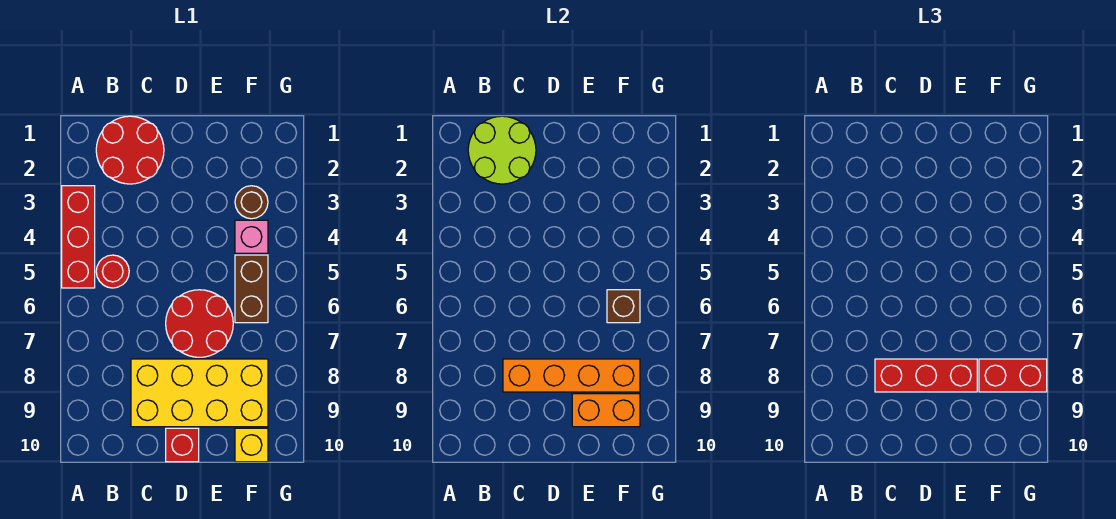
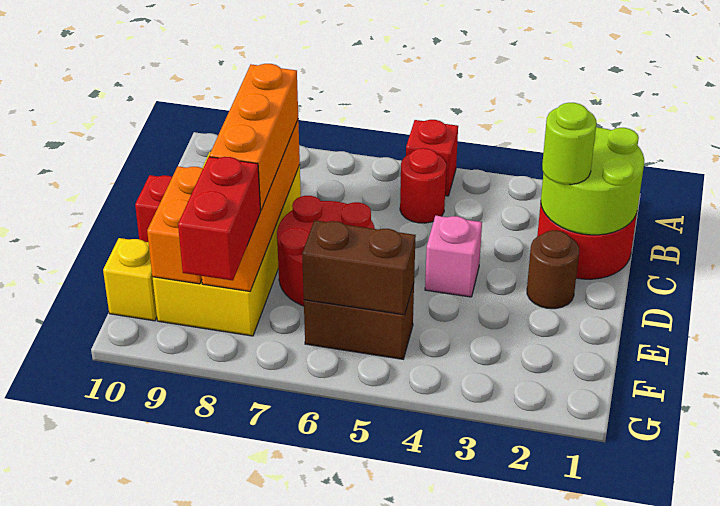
red brick A3:A5 level 1 -> red brick A5 level 1
none -> lime round brick C2 level 3
red brick C8:E8 level 3 -> orange brick C8:E8 level 3
brown round brick F3 level 1 -> brown round brick D2 level 1
pink brick F4 level 1 -> pink brick D4 level 1
brown brick F6 level 2 -> brown brick F5:F6 level 2

